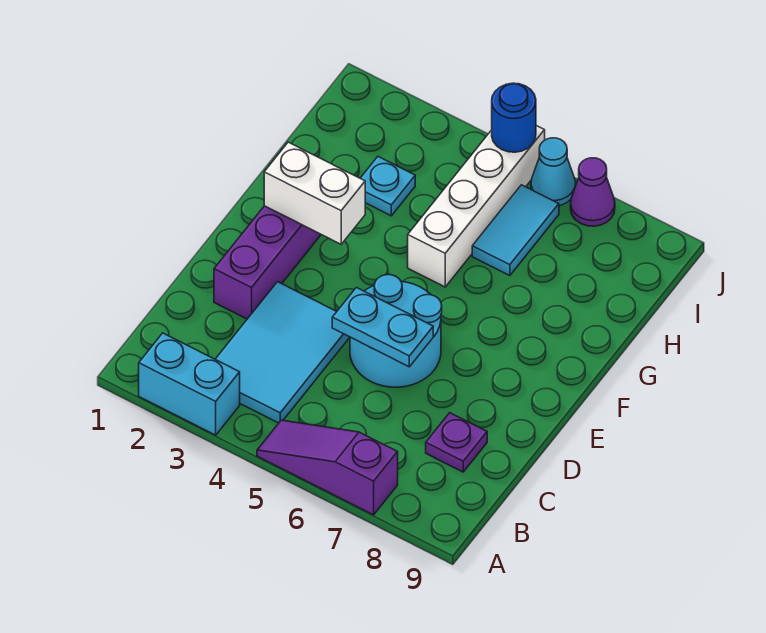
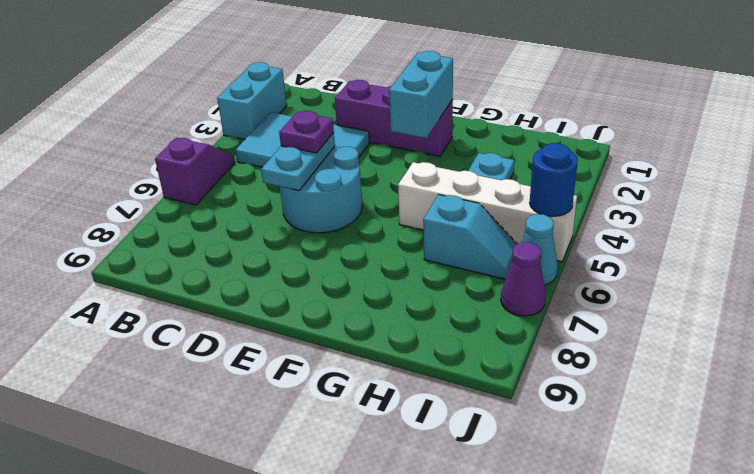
purple slope A5:A7 level 1 top 7 -> purple slope A5:A6 level 1 top 6
purple plate C8 level 1 -> purple plate D5 level 3
white brick F2:F3 level 2 -> cyan brick F2:F3 level 2
cyan tile H6:I6 level 1 -> cyan slope H6:I6 level 1 top H

